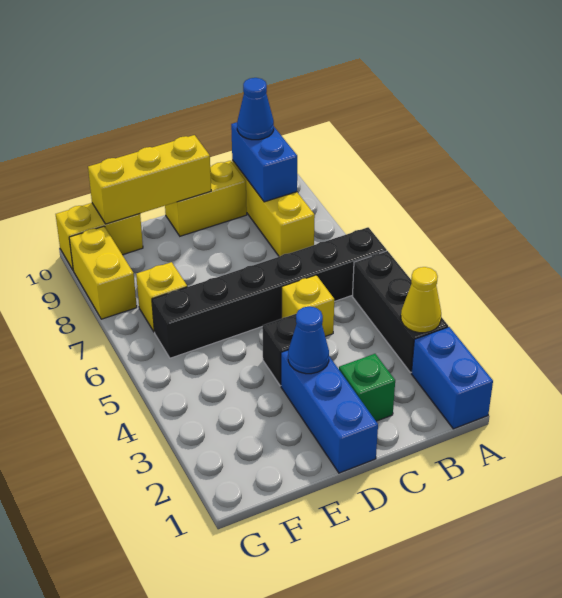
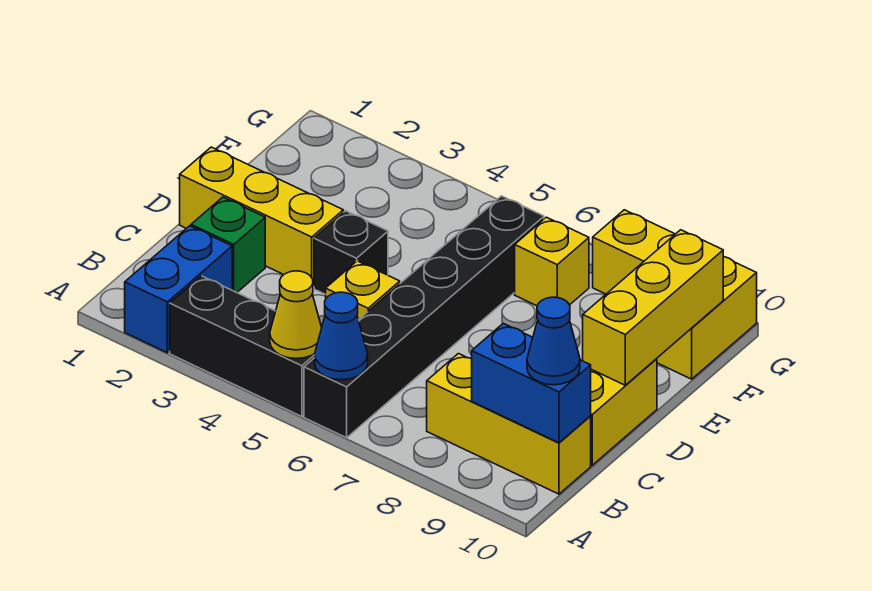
blue brick A1:A2 level 1 -> blue brick A2:B2 level 1
yellow cone A3 level 2 -> yellow cone A5 level 2
blue brick D1:D3 level 1 -> yellow brick D1:D3 level 1
blue cone D3 level 2 -> blue cone A6 level 2

